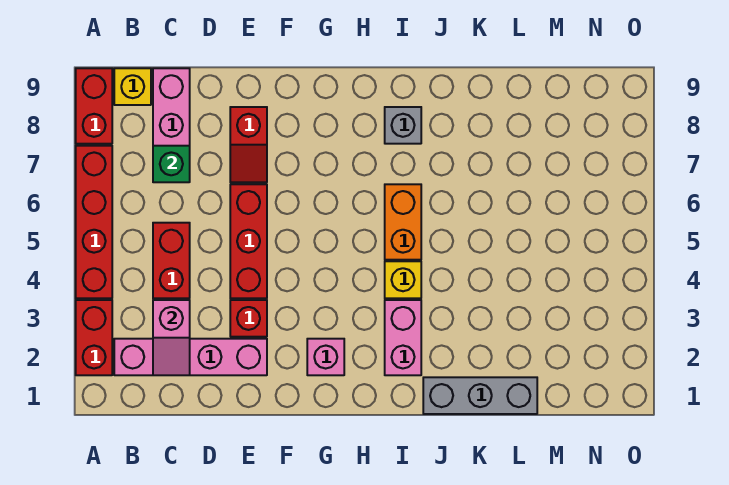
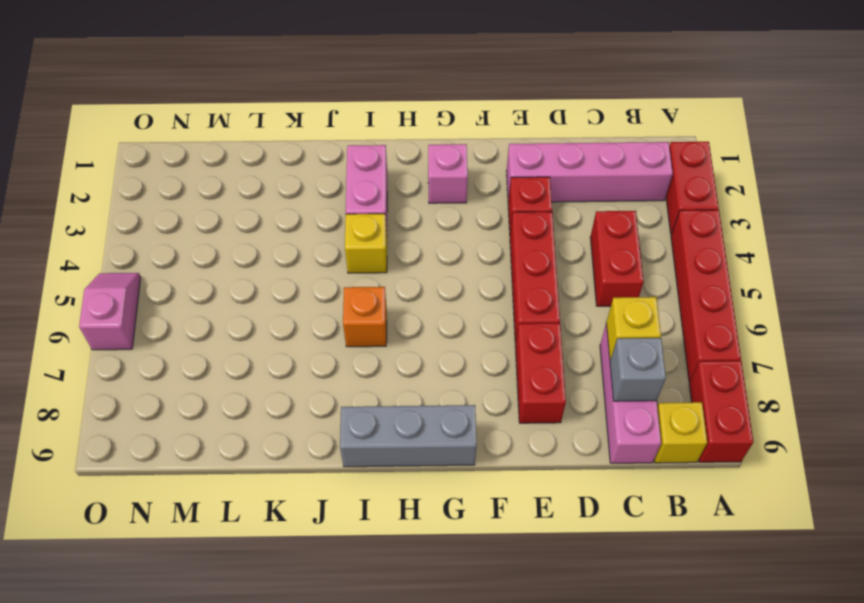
pink slope C2:C3 level 2 top 3 -> pink slope O5:O6 level 1 top 6
green brick C7 level 2 -> yellow brick C7 level 2
red slope E7:E8 level 1 top 8 -> red brick E7:E8 level 1
orange brick I5:I6 level 1 -> orange brick I6 level 1
grey brick I8 level 1 -> grey brick C8 level 2
grey brick J1:L1 level 1 -> grey brick G9:I9 level 1

